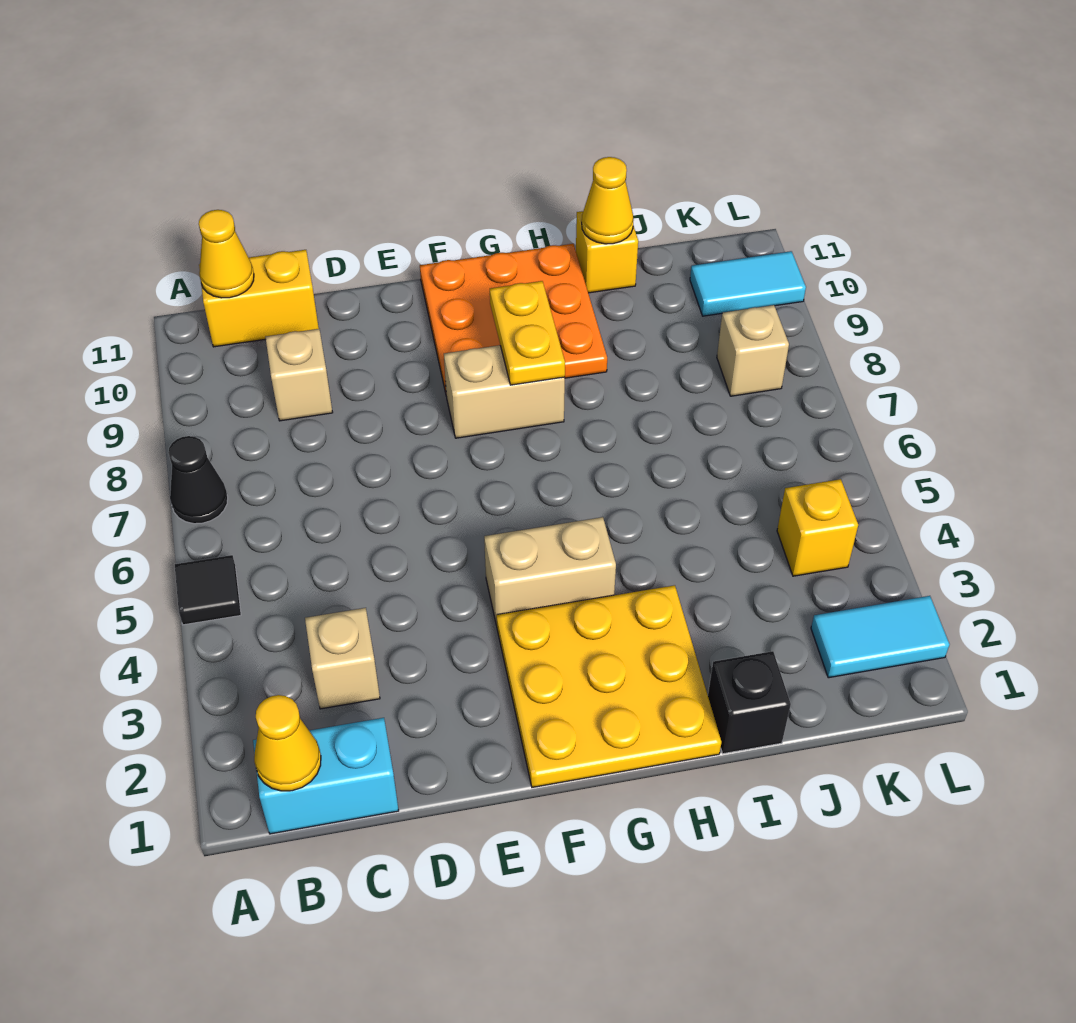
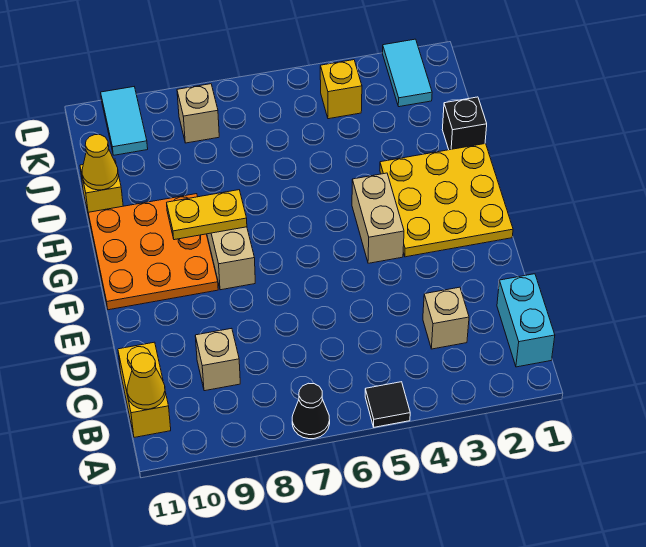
yellow cone B1 level 2 -> none

